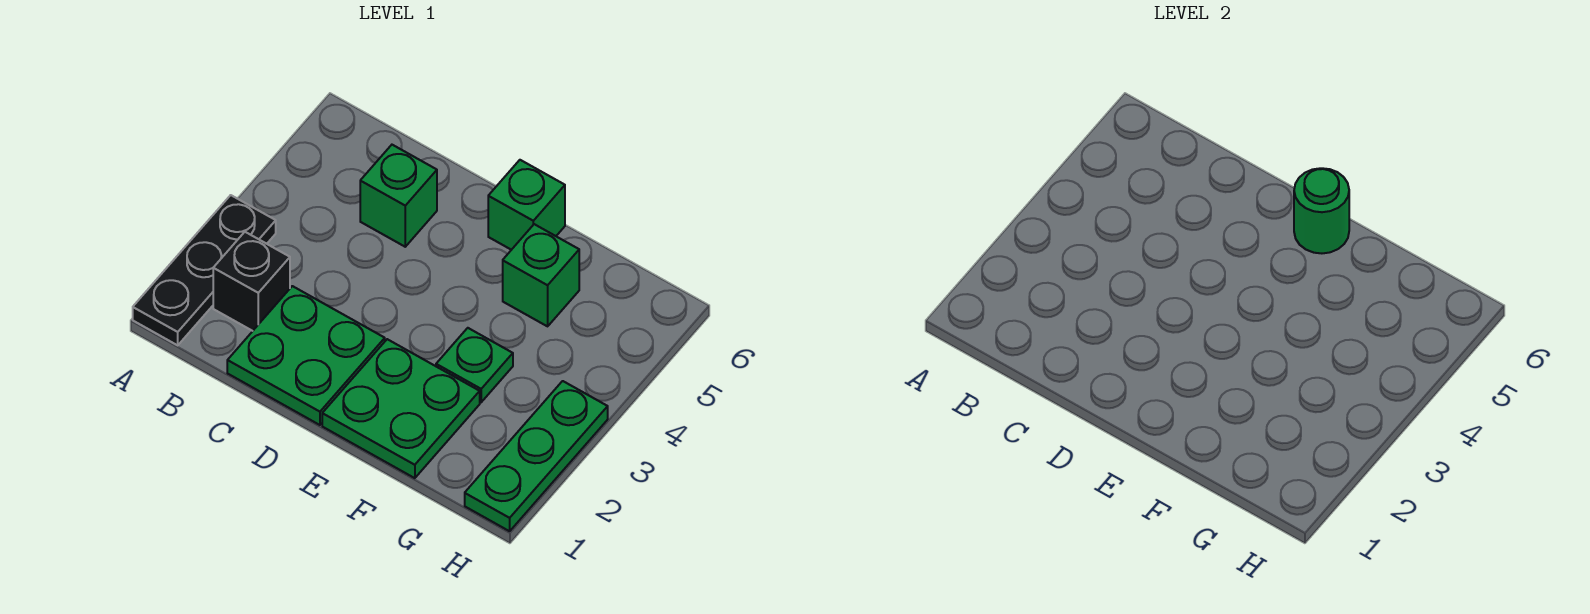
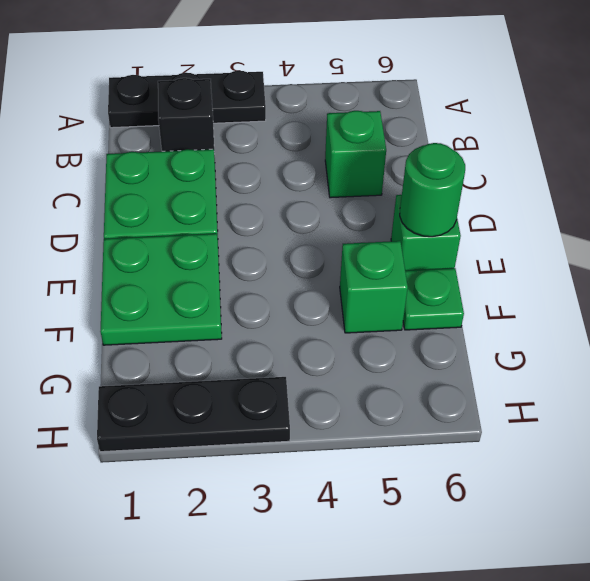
green plate F3 level 1 -> green plate F6 level 1
green plate H1:H3 level 1 -> black plate H1:H3 level 1

